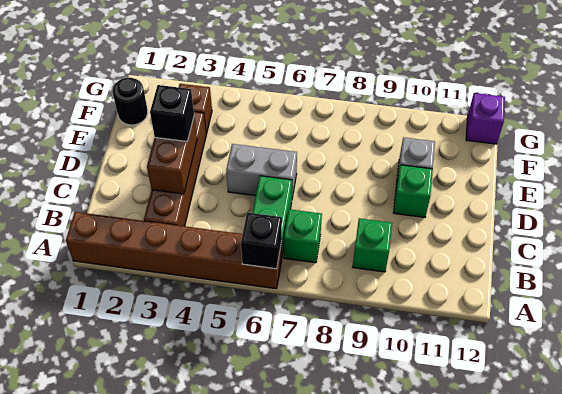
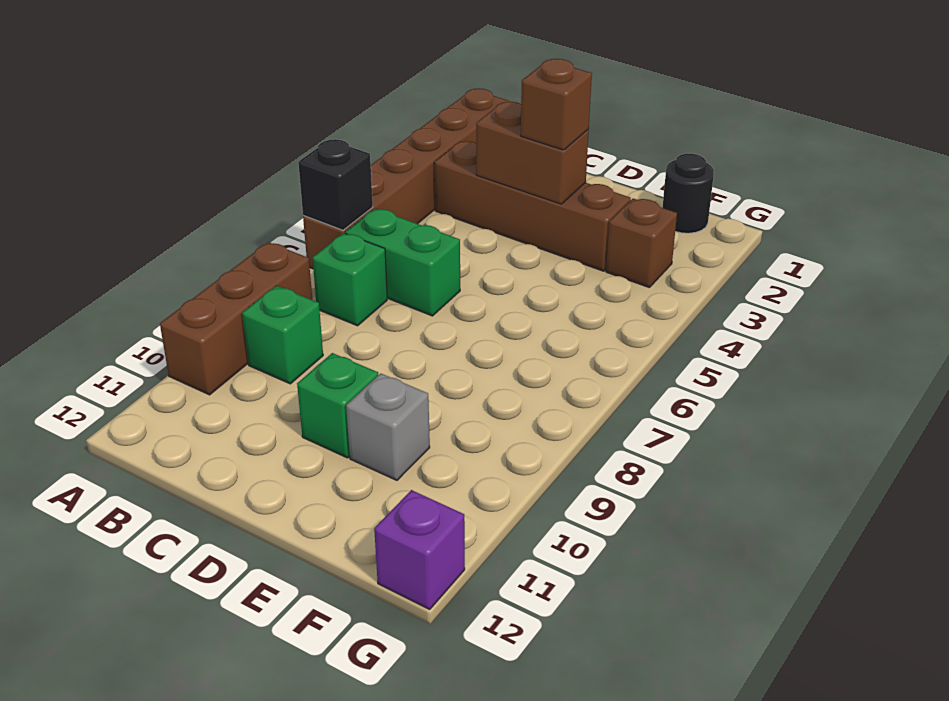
none -> brown brick A8:A10 level 1
black brick D3 level 3 -> brown brick D3 level 3
grey brick D5:D6 level 1 -> none

